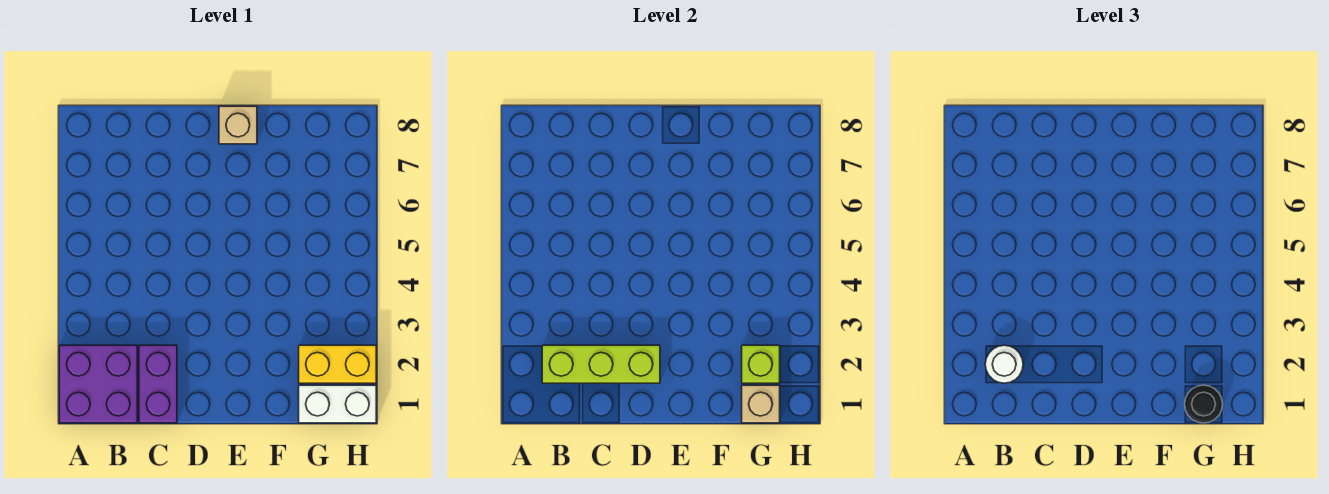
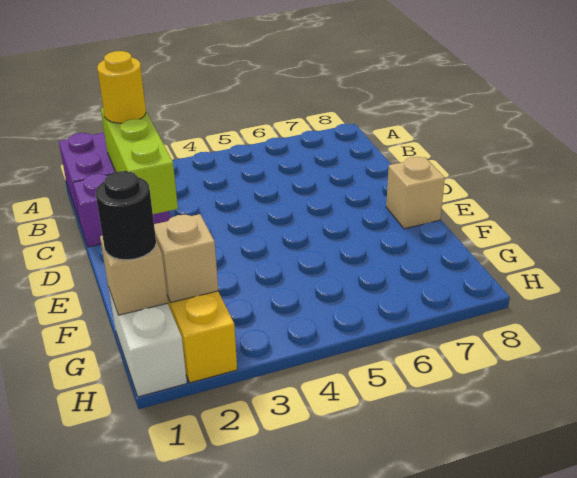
white round brick B2 level 3 -> yellow round brick B2 level 3
lime brick G2 level 2 -> tan brick G2 level 2

